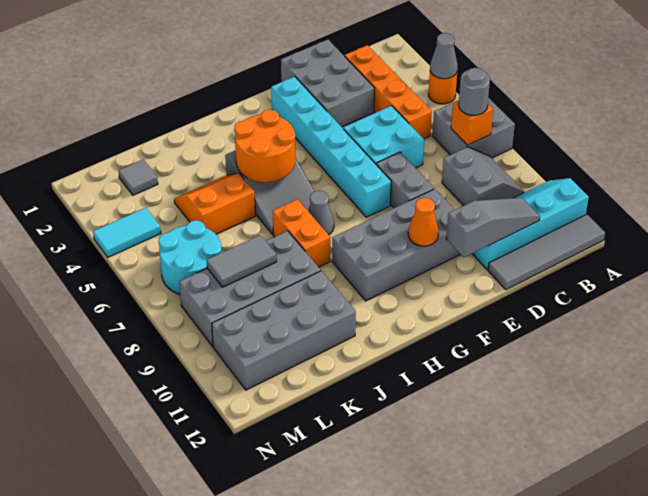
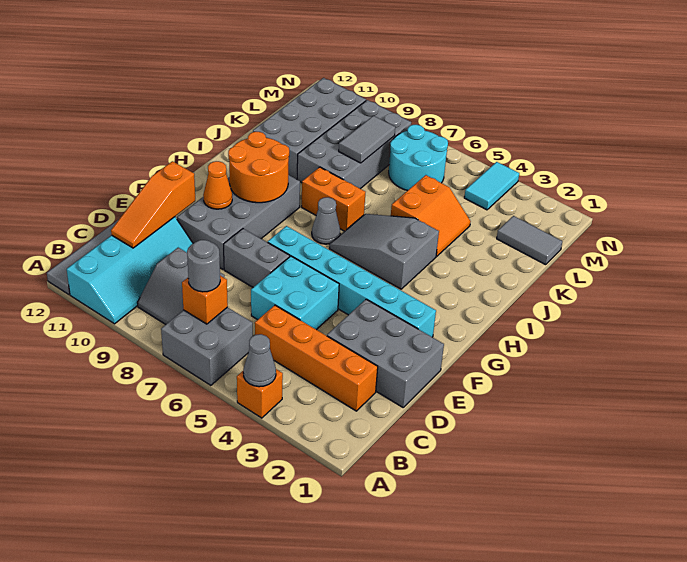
orange round brick A4 level 1 -> orange brick A4 level 1
grey slope C11:E11 level 2 top E -> orange slope C11:E11 level 2 top E
orange round brick H4:I5 level 2 -> orange round brick G9:H10 level 2
grey tile L2 level 1 -> grey tile L1:L2 level 1

